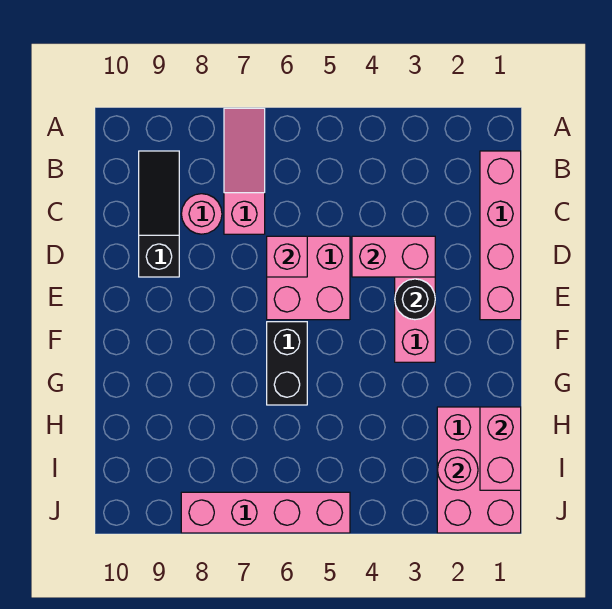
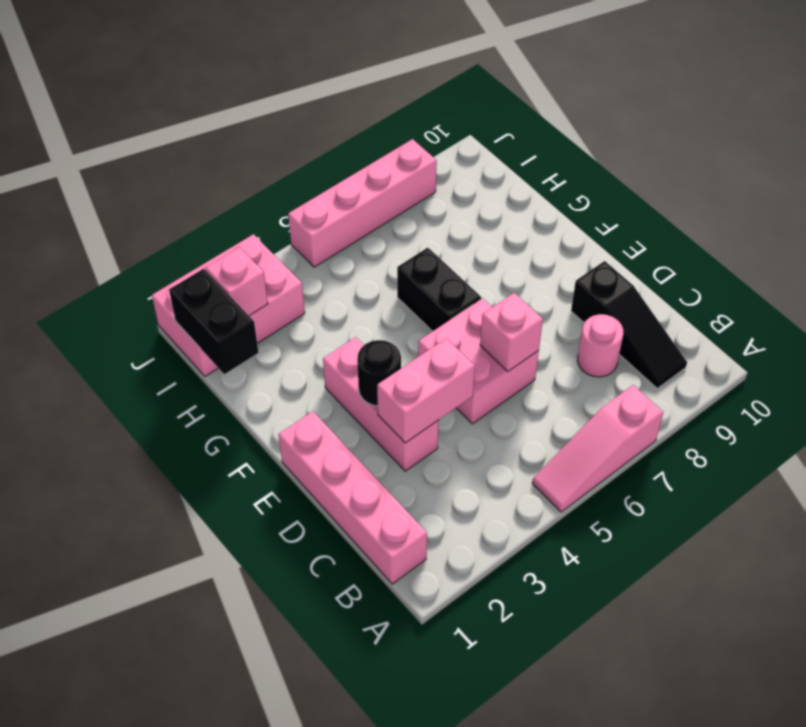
pink slope A7:C7 level 1 top C -> pink slope A5:A7 level 1 top 7
pink brick H1:J2 level 1 -> pink brick I1:J3 level 1
pink brick H1:I1 level 2 -> black brick H1:I1 level 2
pink round brick I2 level 2 -> pink brick I2 level 2

